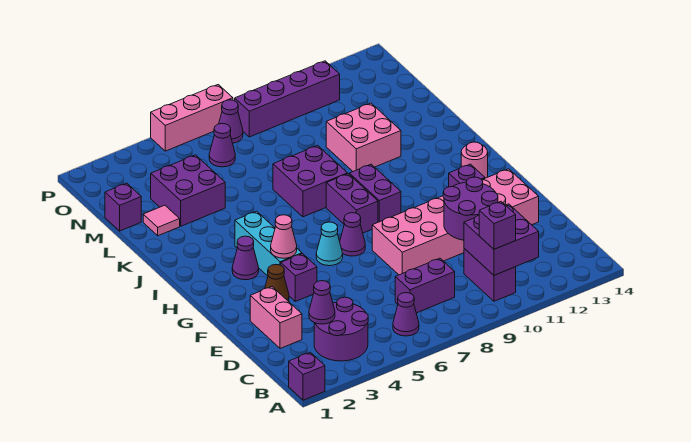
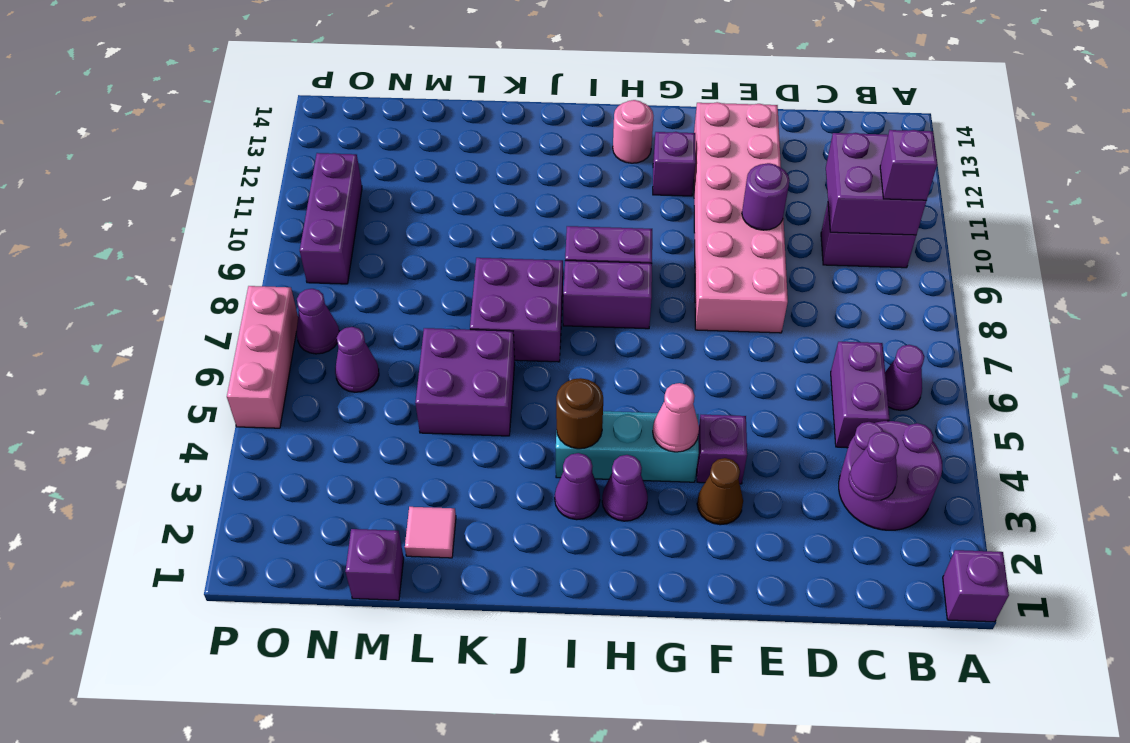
purple brick C7:C8 level 1 -> purple brick C5:C6 level 1
pink brick D2:E2 level 1 -> none
purple round brick D10:E11 level 2 -> purple round brick E10 level 2
cyan cone G6 level 1 -> none
purple cone G7 level 1 -> purple cone I3 level 1
none -> brown round brick I4 level 2
pink brick K10:L11 level 1 -> none
purple brick L3:M4 level 1 -> purple brick K5:L6 level 1
purple brick O8:O11 level 1 -> purple brick O9:O11 level 1

